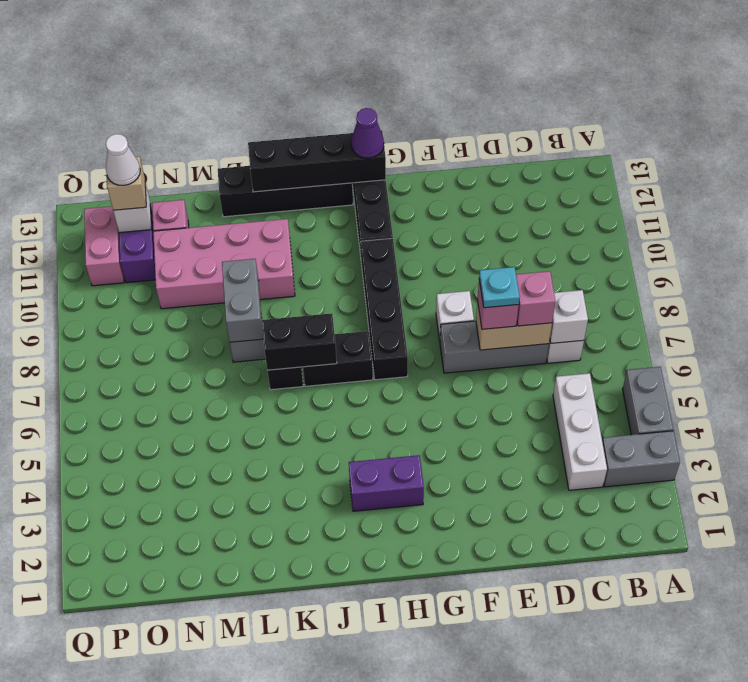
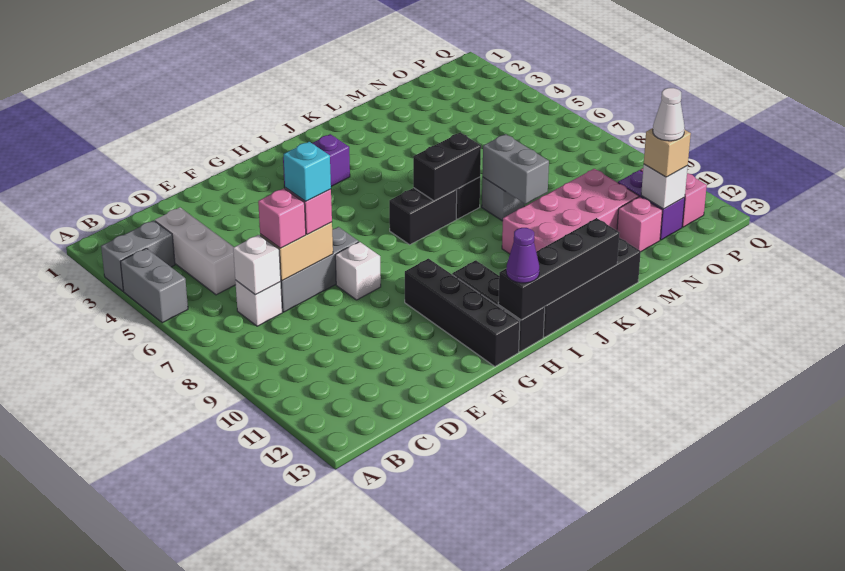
cyan plate E7 level 4 -> cyan brick E7 level 4
black brick H7:H10 level 1 -> black brick G10:G13 level 1

